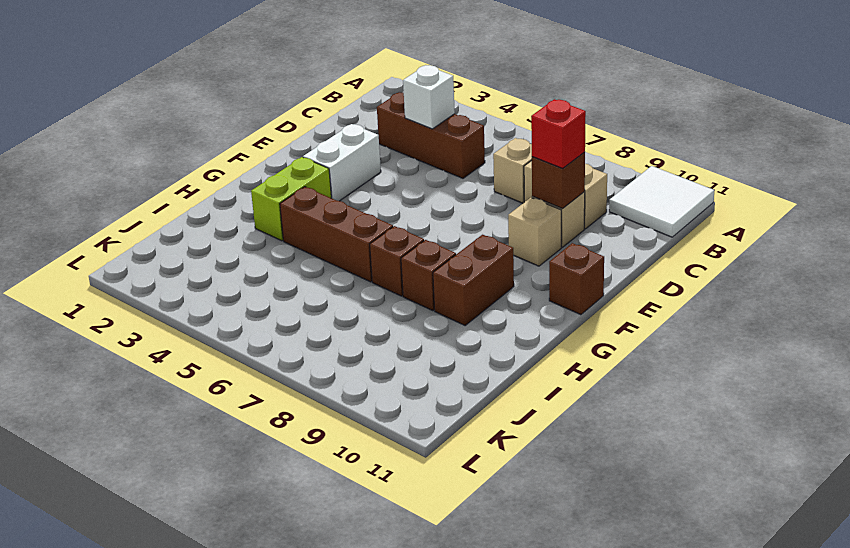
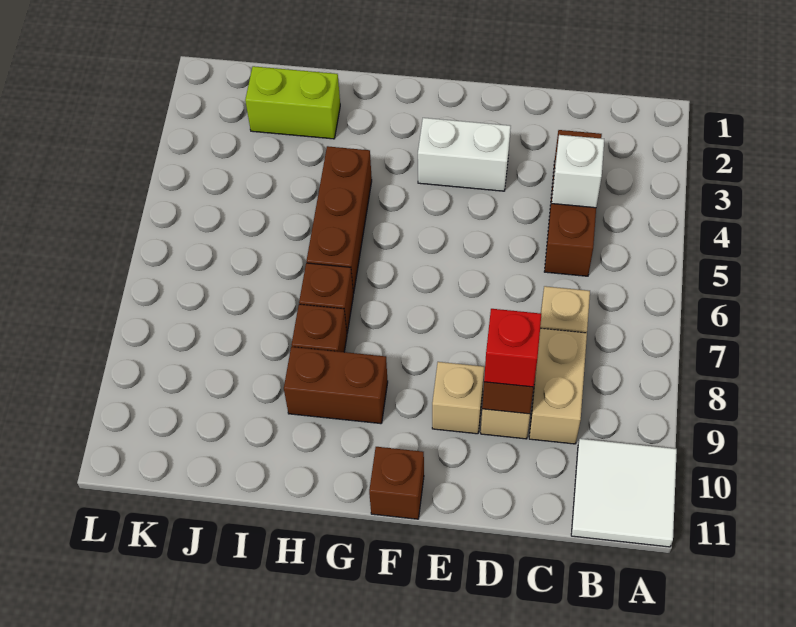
lime brick G3:H3 level 1 -> lime brick I2:J2 level 1

